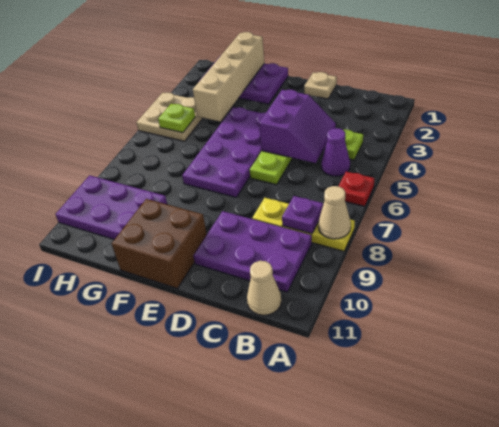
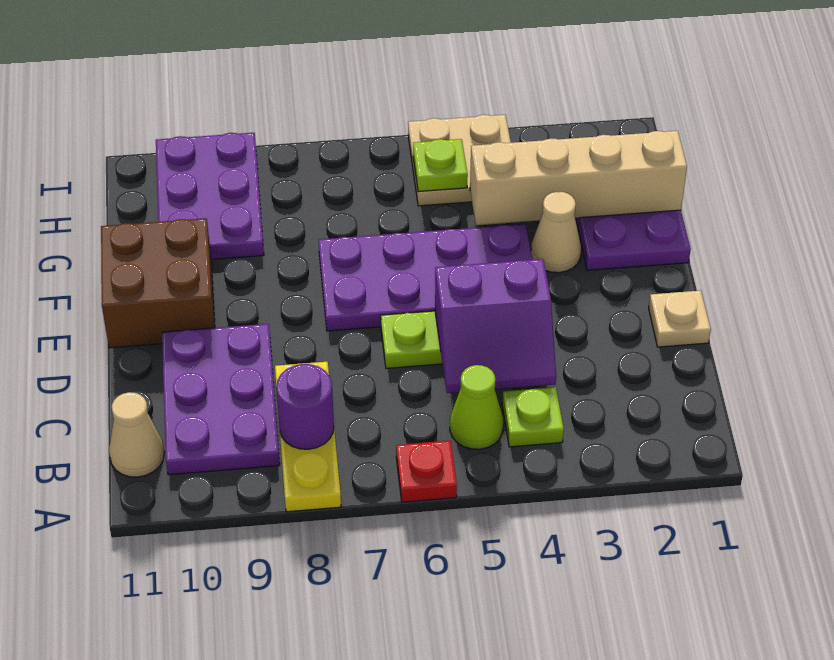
tan cone A8 level 2 -> tan cone F3 level 1
purple cone B5 level 1 -> lime cone B5 level 1
purple plate B8 level 2 -> purple round brick B8 level 2

